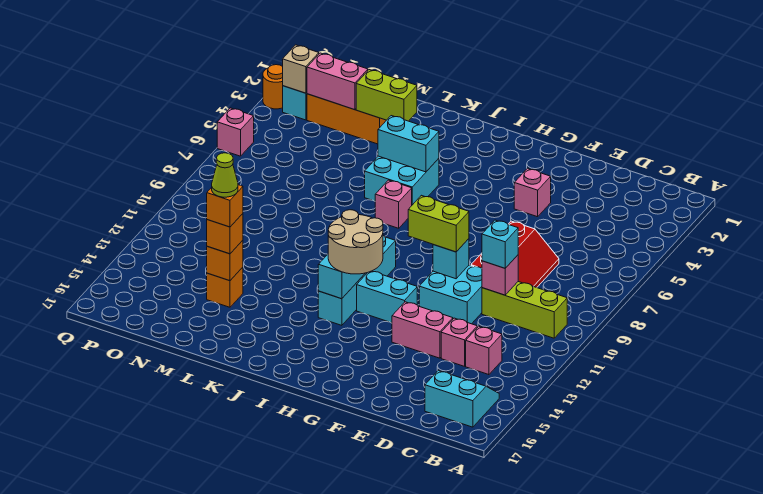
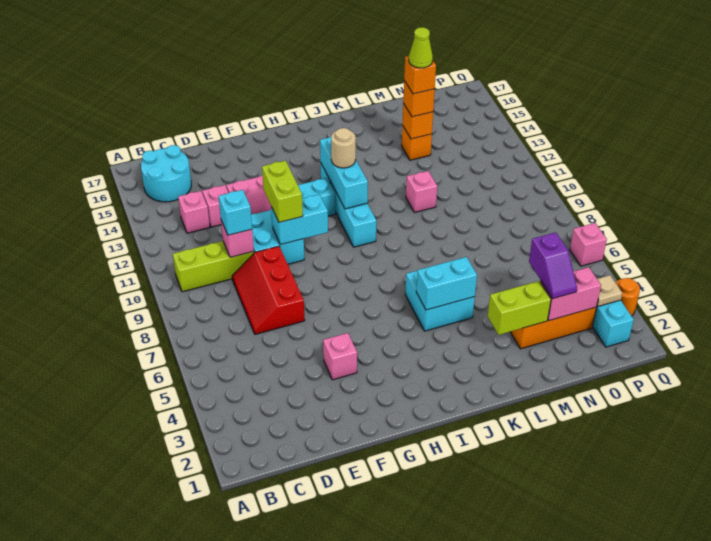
cyan slope B15:C16 level 1 top 16 -> cyan round brick B15:C16 level 1
cyan brick F10 level 2 -> cyan brick F10:G10 level 2
lime brick F10:G10 level 3 -> lime brick F10:F11 level 3
tan round brick H12:I13 level 3 -> tan round brick I12 level 3
pink brick J7 level 1 -> pink brick L11 level 1
none -> purple slope N3:N4 level 3 top 4
tan brick P3 level 2 -> tan plate P3 level 2

